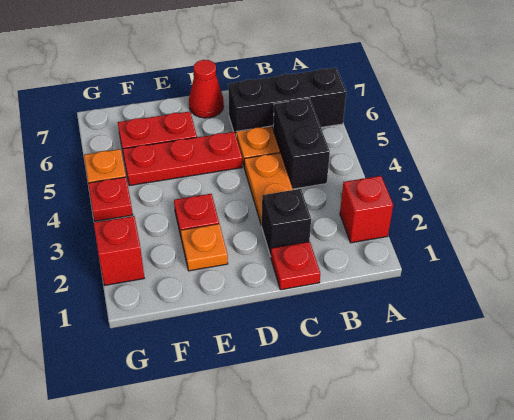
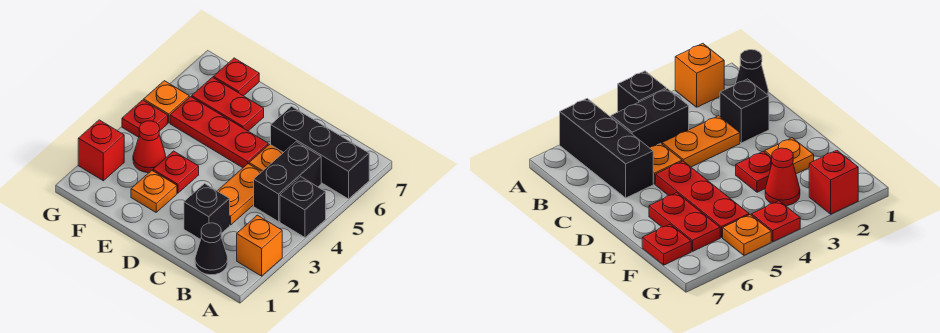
red brick A2 level 1 -> orange brick A2 level 1
none -> black brick A4 level 1
none -> black cone B1 level 1
red plate C1 level 1 -> red plate F7 level 1
red cone D7 level 1 -> red cone F3 level 1

